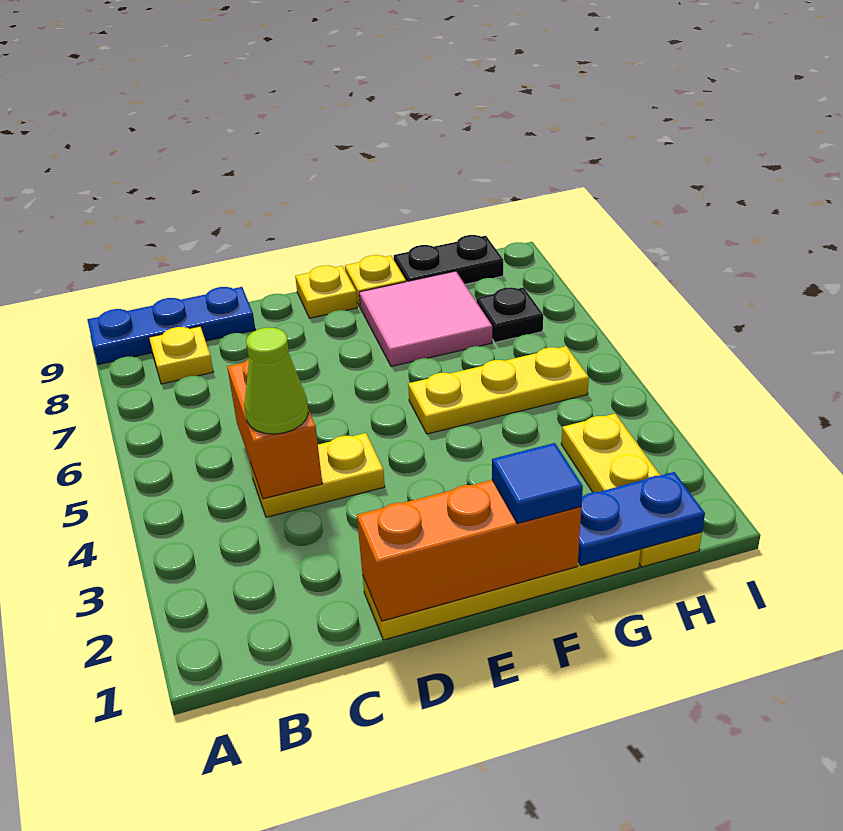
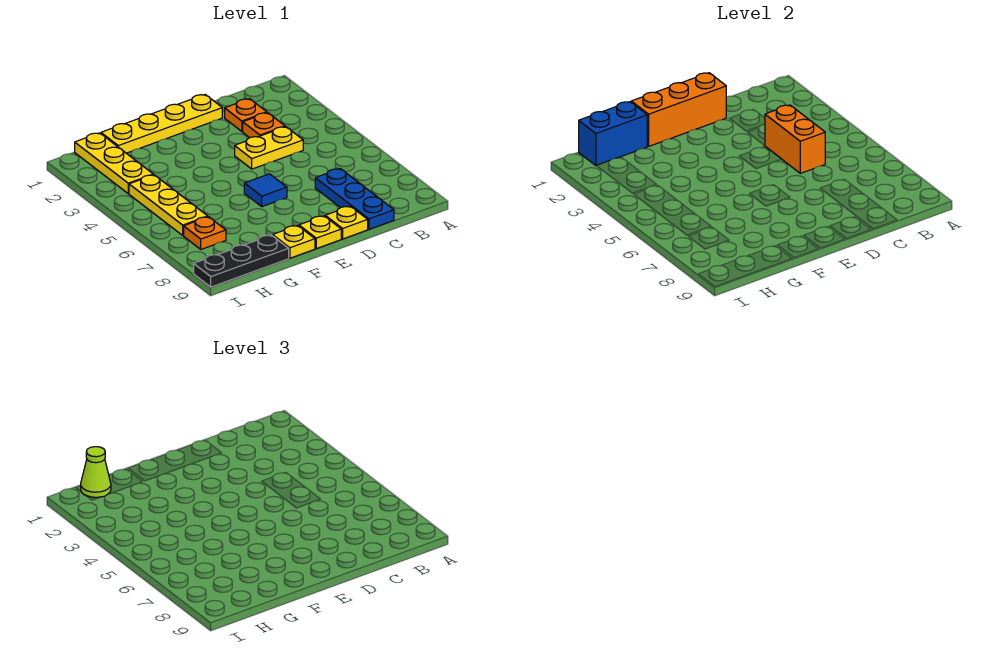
blue plate A9:C9 level 1 -> blue plate C7:C9 level 1
yellow plate B8 level 1 -> yellow plate D9 level 1
none -> orange plate C2 level 1
none -> orange plate C3 level 1
lime cone C4 level 3 -> lime cone H1 level 3
blue tile F1 level 3 -> blue tile E6 level 1
yellow plate F5:H5 level 1 -> yellow plate H4:H6 level 1
pink tile F7:G8 level 1 -> none
blue plate G1:H1 level 2 -> blue brick G1:H1 level 2
black plate G9:H9 level 1 -> black plate G9:I9 level 1
black plate H7 level 1 -> orange plate H7 level 1

